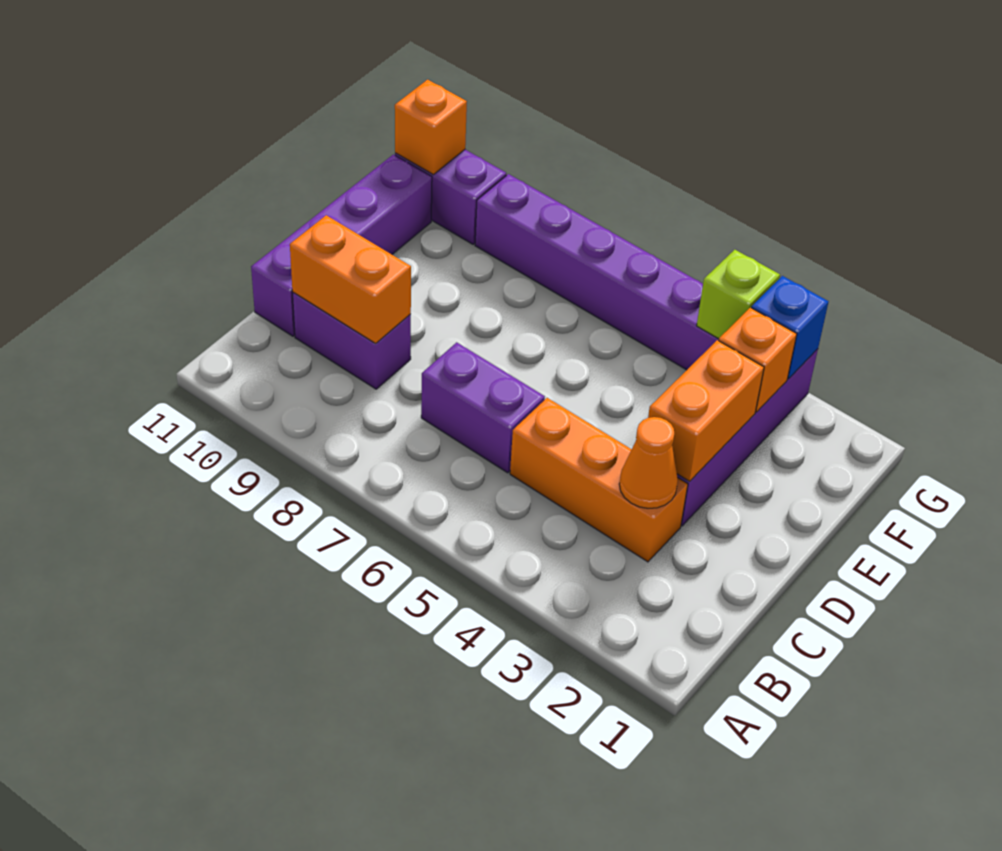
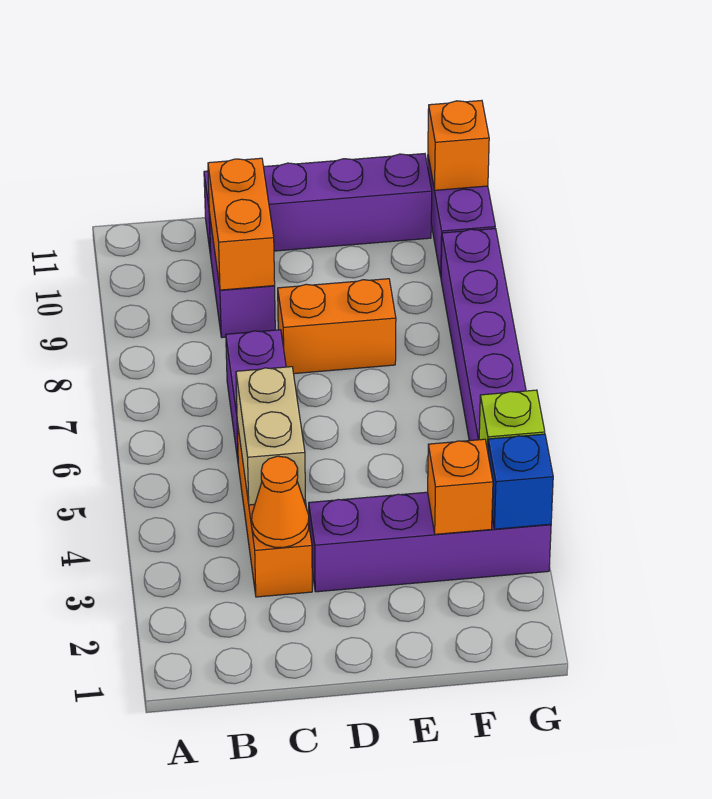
none -> tan brick C4:C5 level 2
orange brick D3:E3 level 2 -> orange brick D8:E8 level 1

